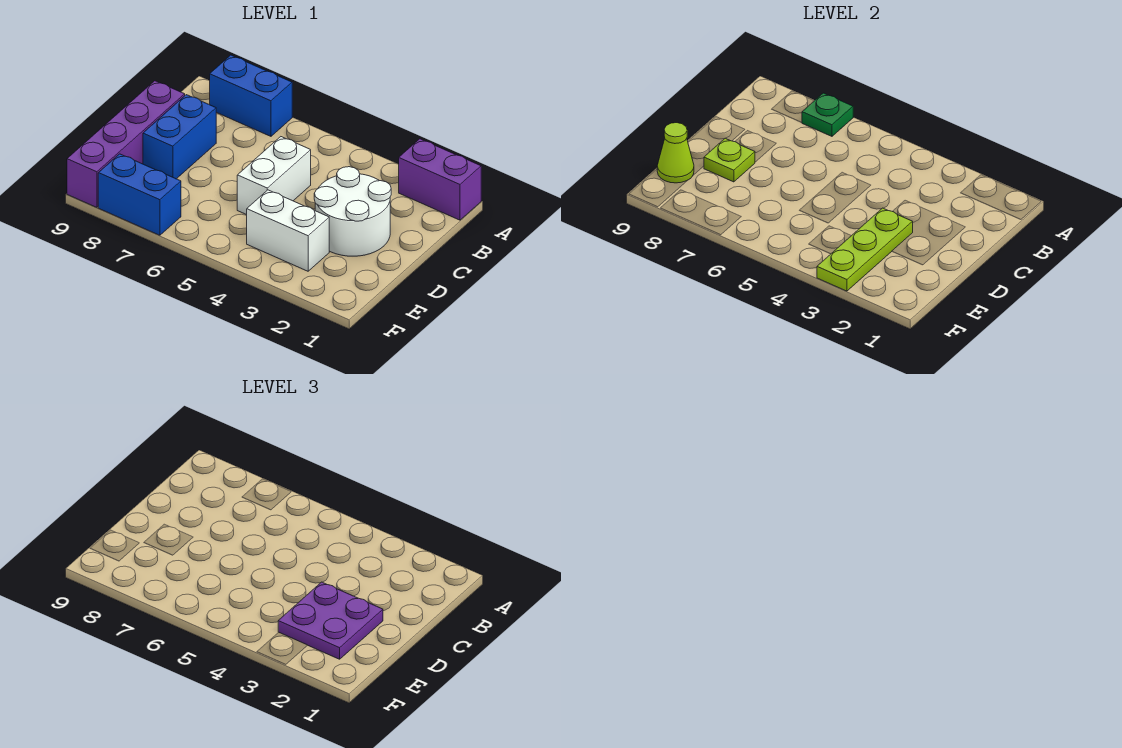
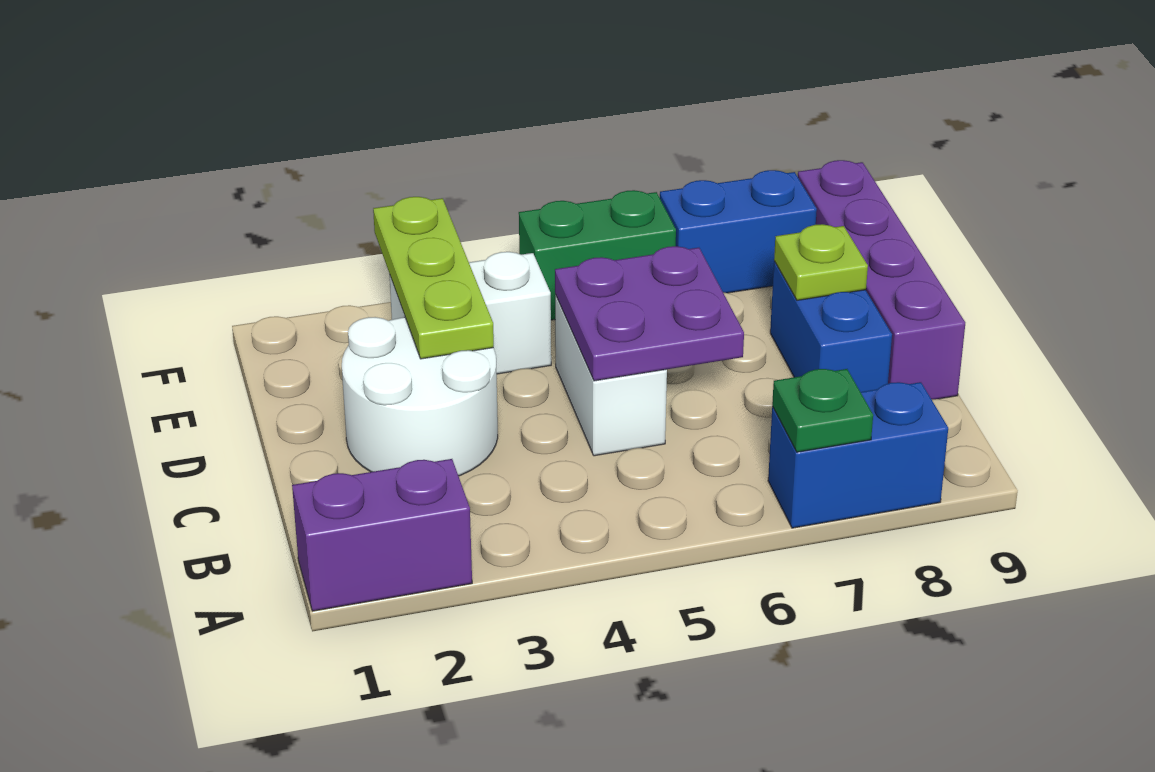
purple plate D2:E3 level 3 -> purple plate C5:D6 level 2
lime cone E9 level 2 -> none
none -> green brick F5:F6 level 1

